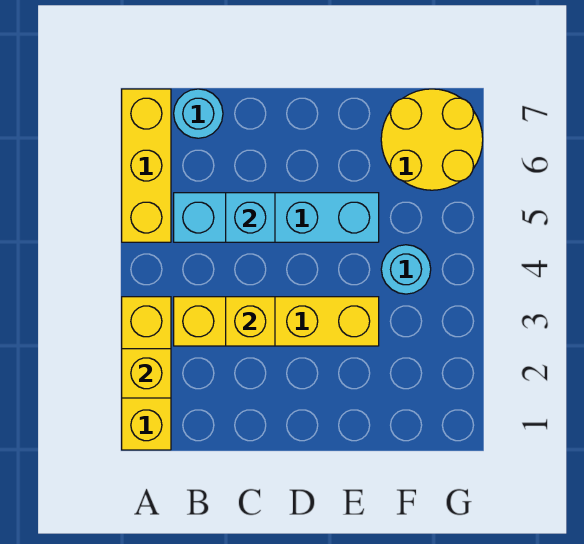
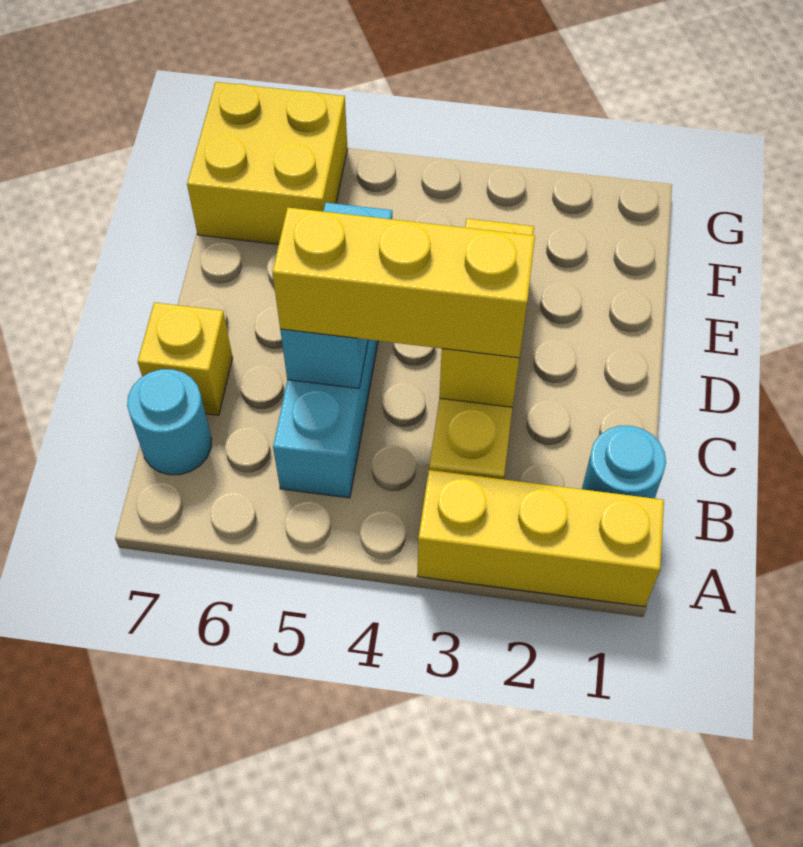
yellow brick A2 level 2 -> yellow brick C7 level 1
yellow brick A5:A7 level 1 -> yellow brick C3:C5 level 3
cyan round brick F4 level 1 -> cyan round brick B1 level 1
yellow round brick F6:G7 level 1 -> yellow brick F6:G7 level 1

